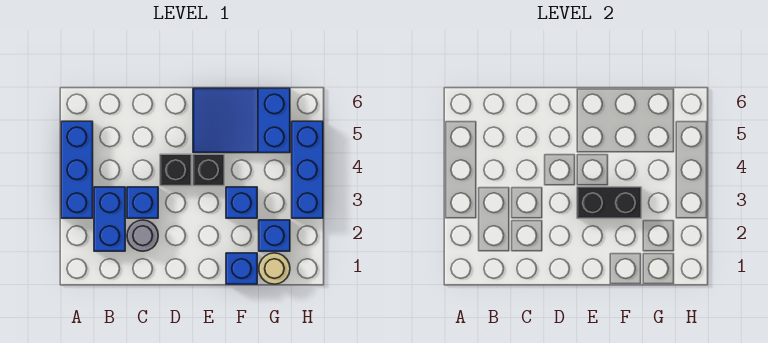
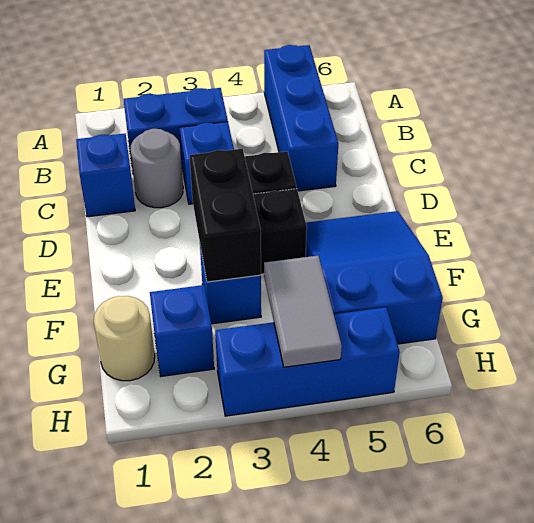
blue brick A3:A5 level 1 -> blue brick A5:C5 level 1
blue brick F1 level 1 -> blue brick C1 level 1
none -> grey tile G4:H4 level 2

